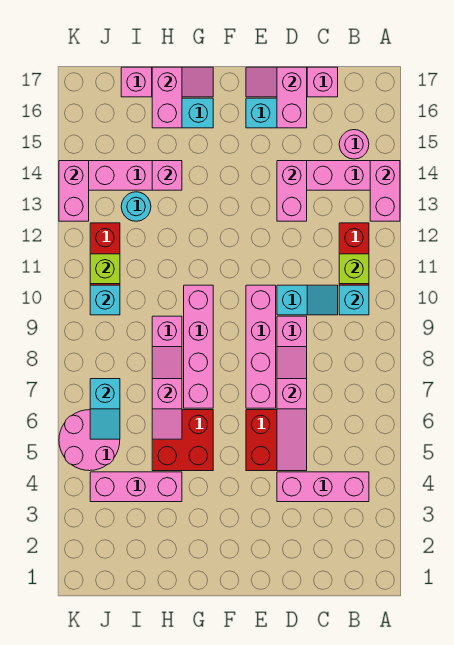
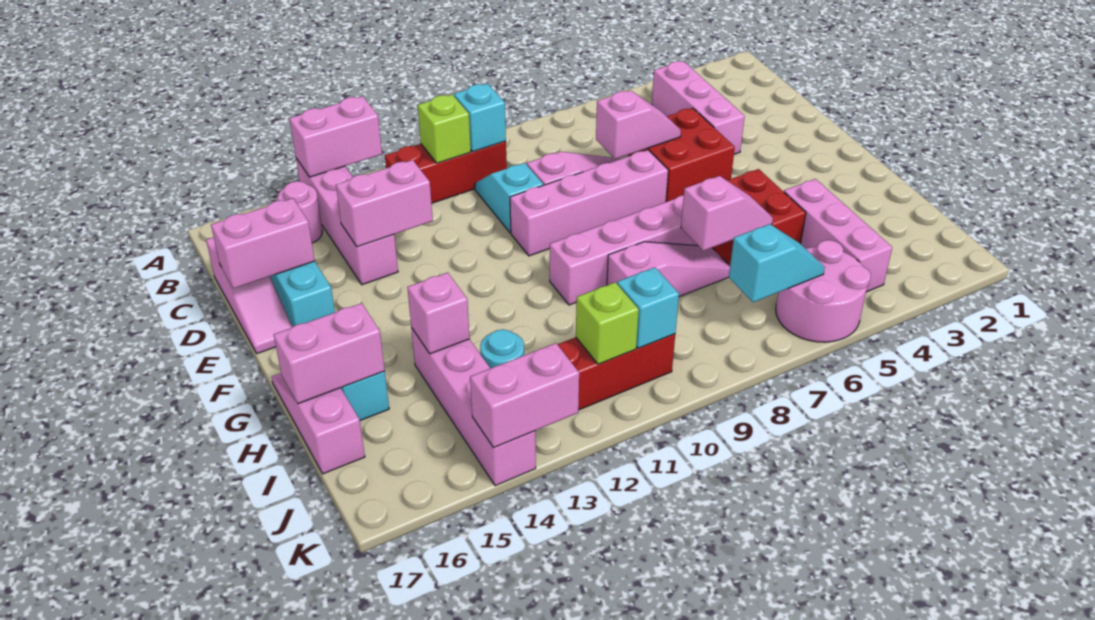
pink slope D5:D7 level 2 top 7 -> pink slope D6:D7 level 2 top 7

